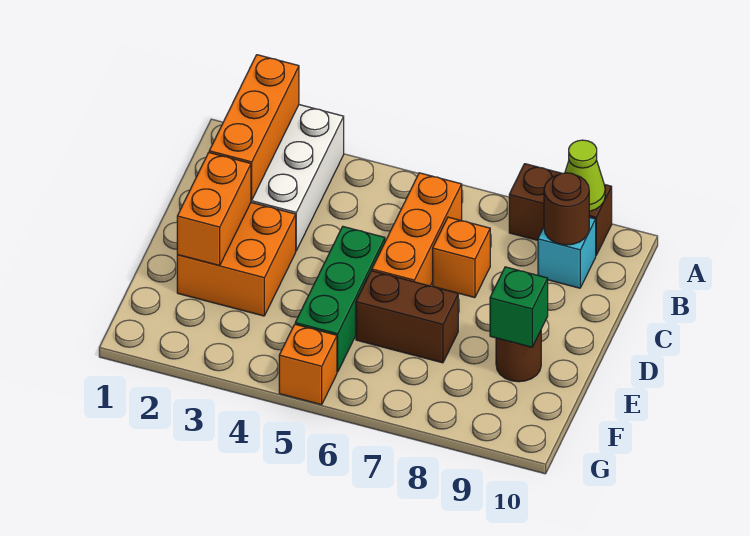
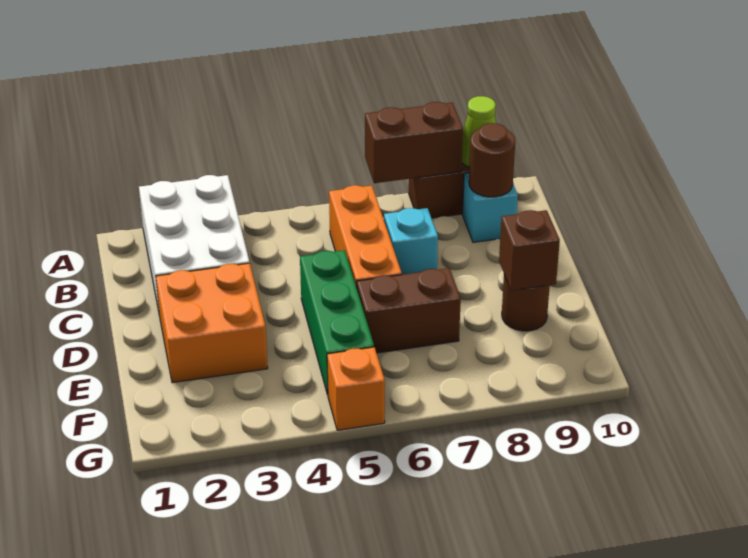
orange brick A2:C2 level 2 -> none
none -> brown brick A7:A8 level 2
orange brick C7 level 1 -> cyan brick C7 level 1
orange brick D2:E2 level 2 -> none
green brick E9 level 2 -> brown brick E9 level 2

